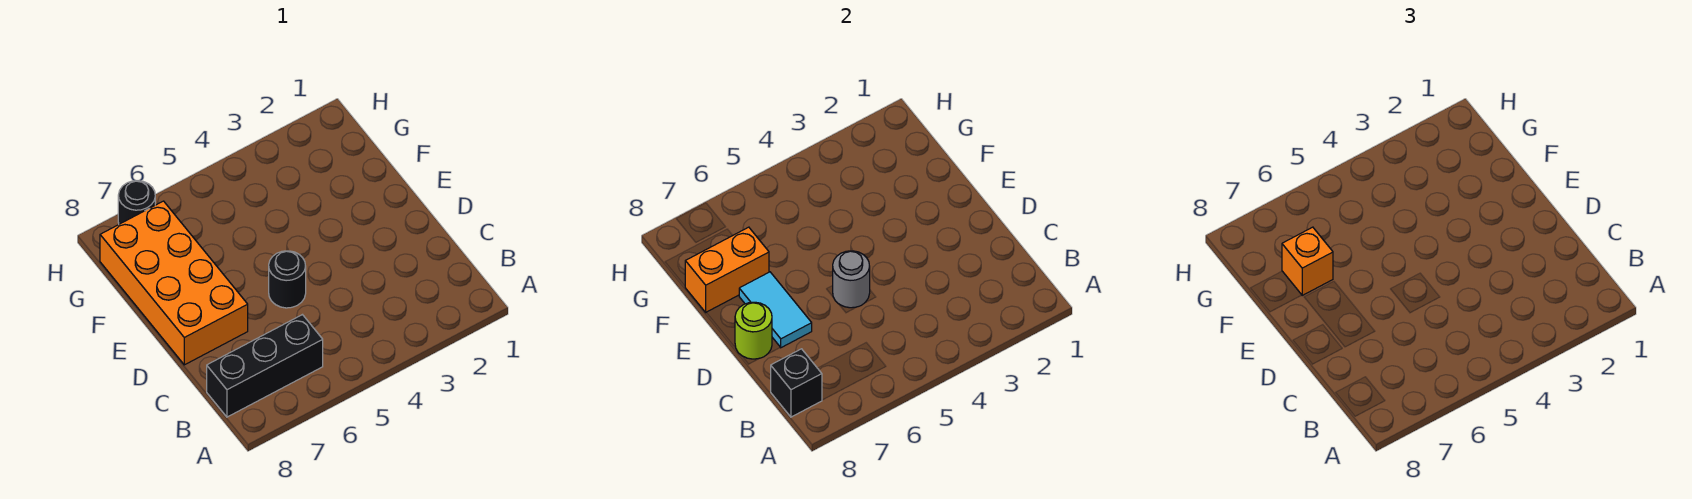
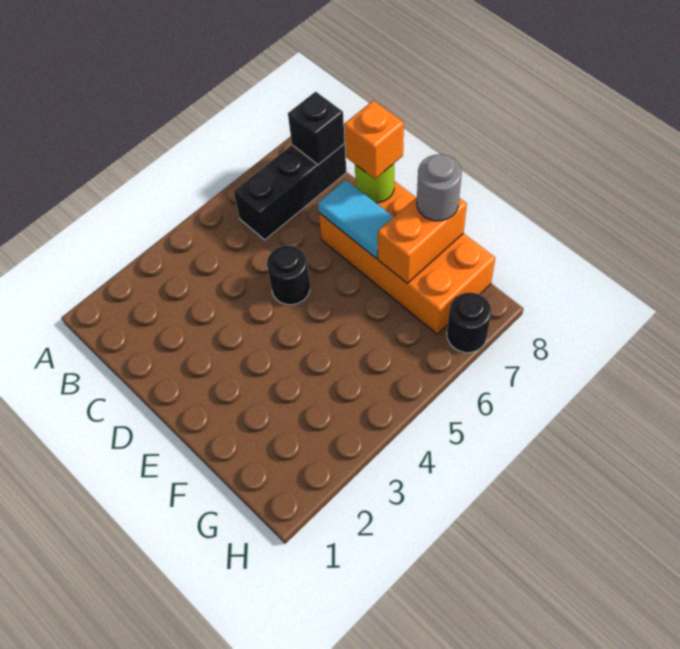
grey round brick D5 level 2 -> grey round brick F8 level 3
orange brick F7 level 3 -> orange brick D8 level 3

